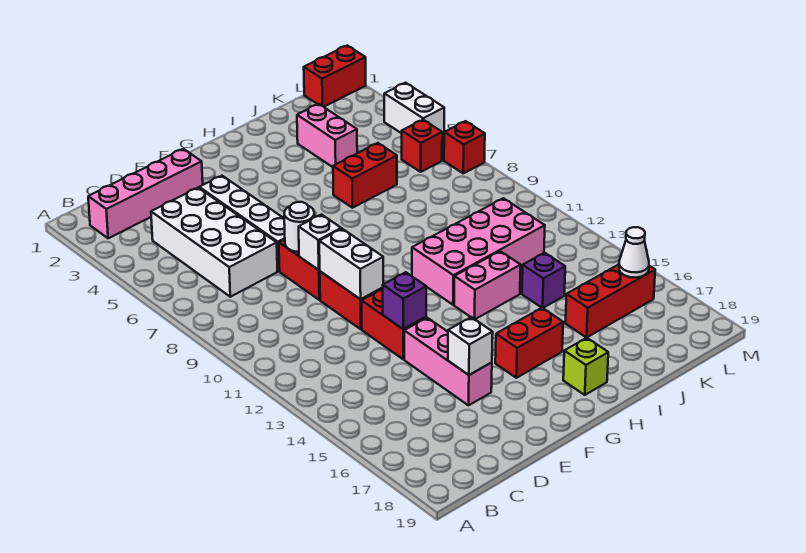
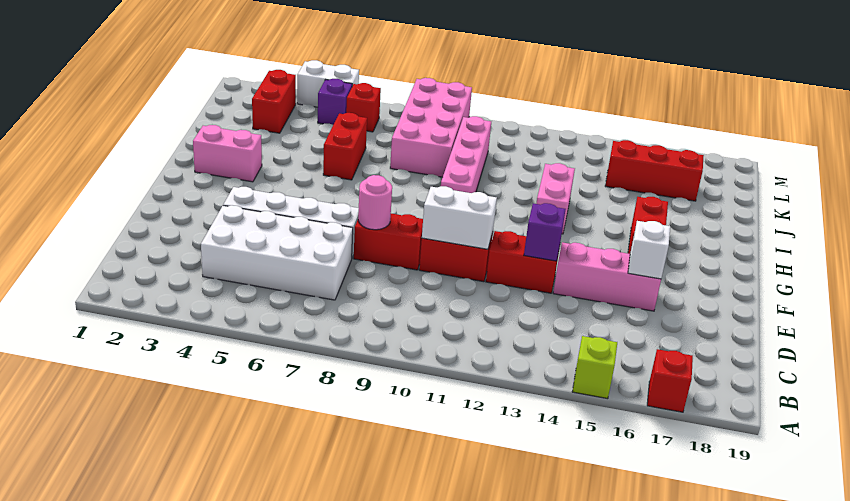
pink brick B2:E2 level 1 -> pink brick H10:K10 level 1
white round brick E8 level 2 -> pink round brick E8 level 2
white brick E9 level 2 -> none
pink brick H11:K12 level 1 -> pink brick J8:M9 level 1
lime brick H18 level 1 -> lime brick A15 level 1
pink brick J3:J4 level 1 -> pink brick H2:H3 level 1
purple brick J14 level 1 -> purple brick L5 level 1
red brick J16:L16 level 1 -> red brick K15:K17 level 1
red brick L1:M1 level 1 -> red brick K3:L3 level 1
white cone L16 level 2 -> none
red brick M7 level 1 -> red brick A17 level 1

